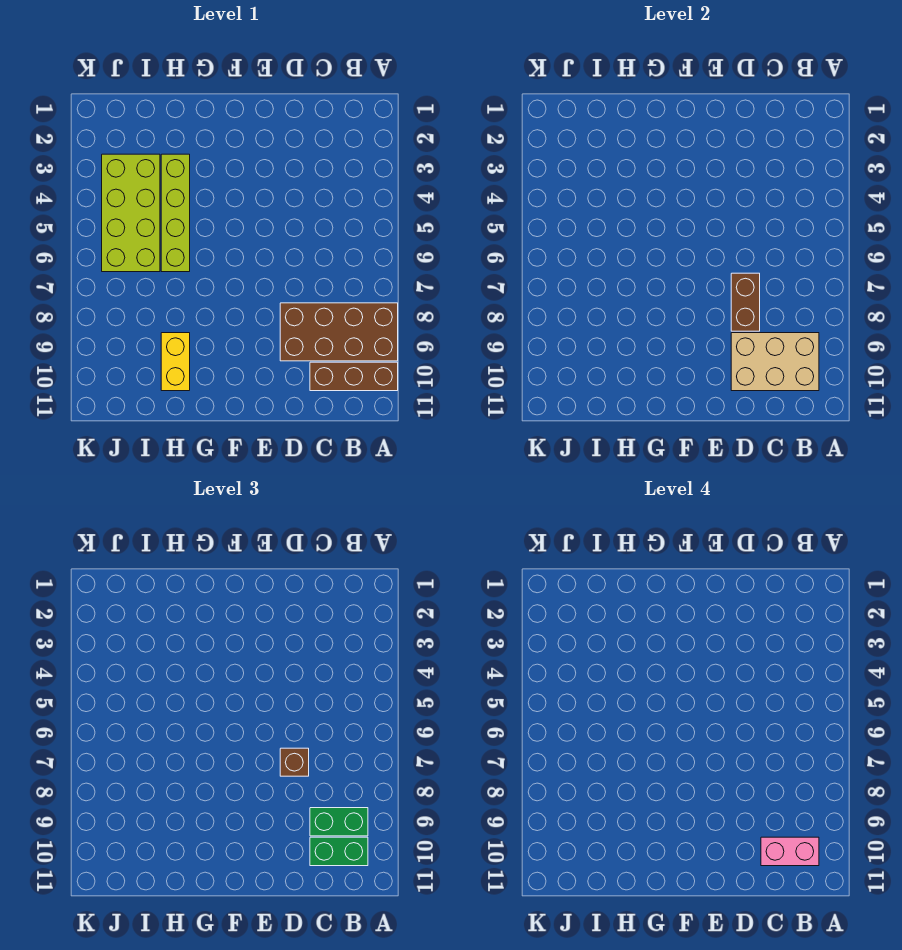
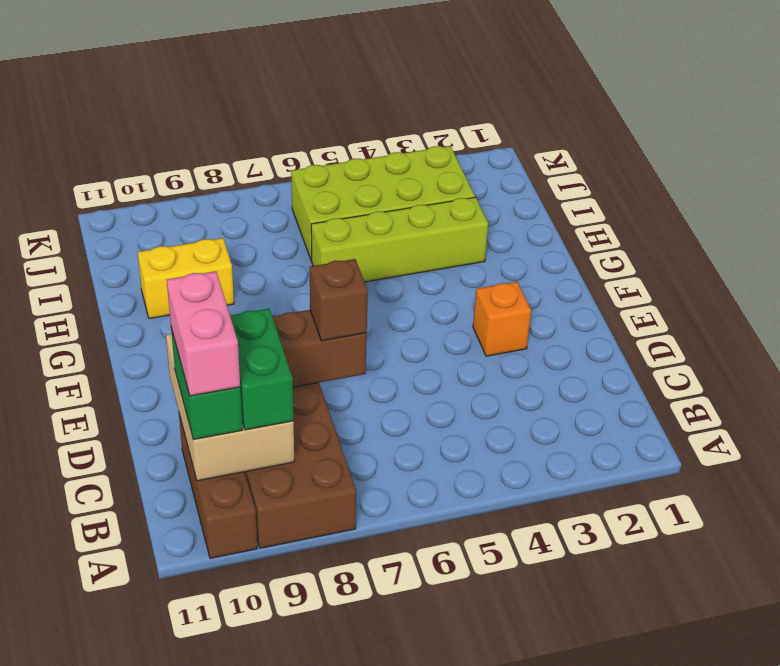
none -> orange brick E3 level 1

